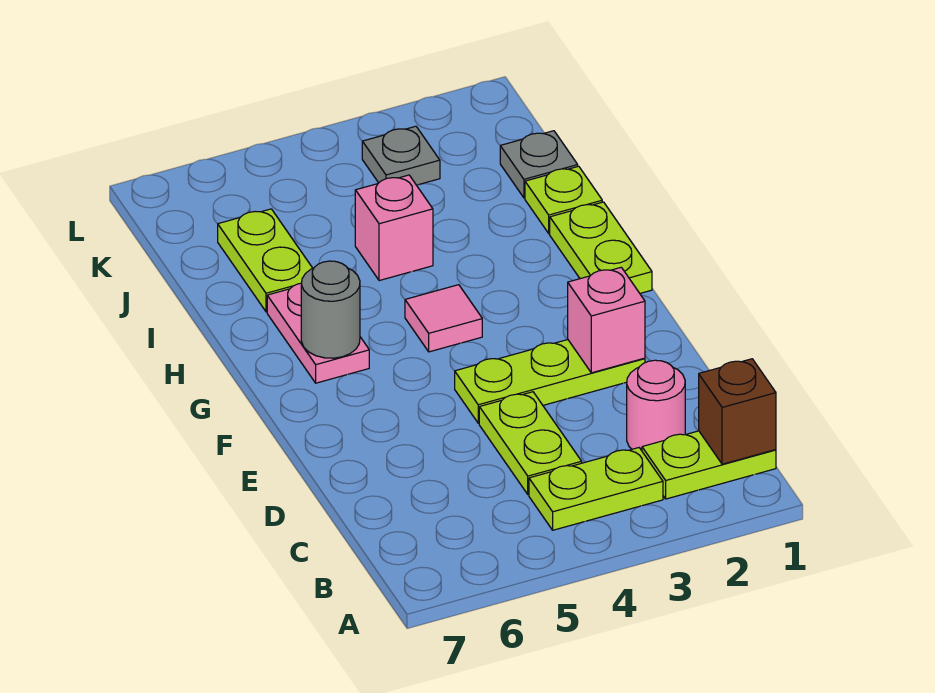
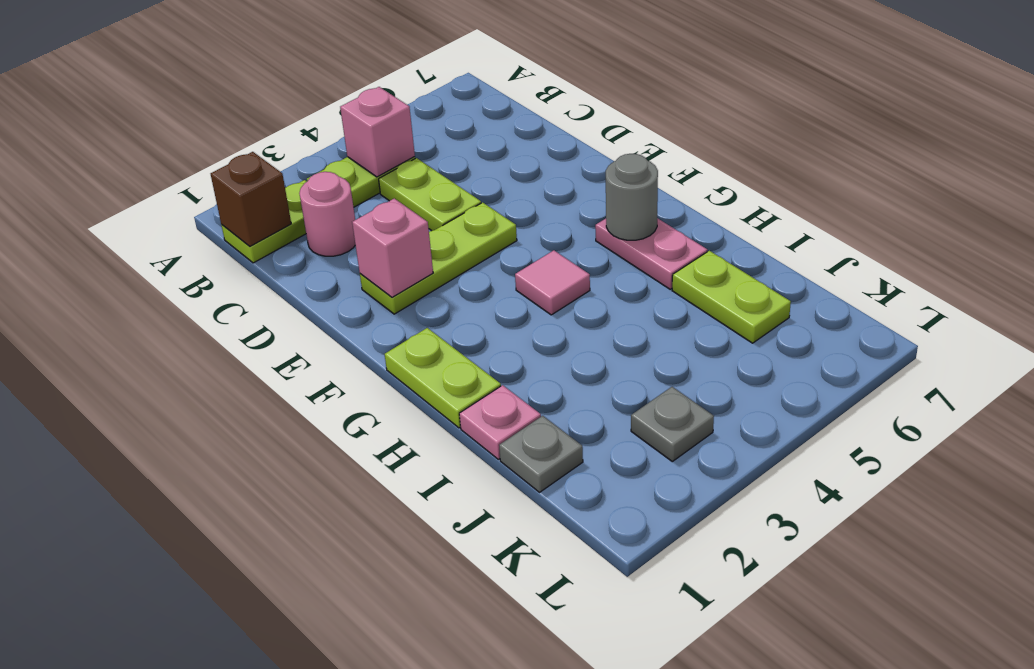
lime plate I1 level 1 -> pink plate I1 level 1
pink brick I4 level 1 -> pink brick B4 level 2

